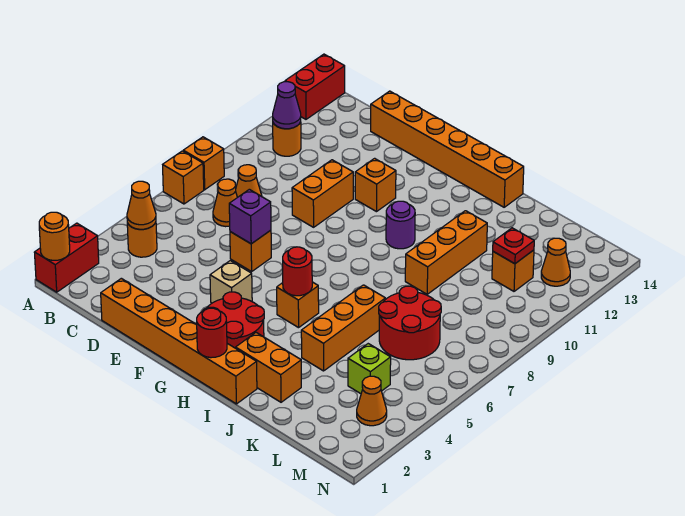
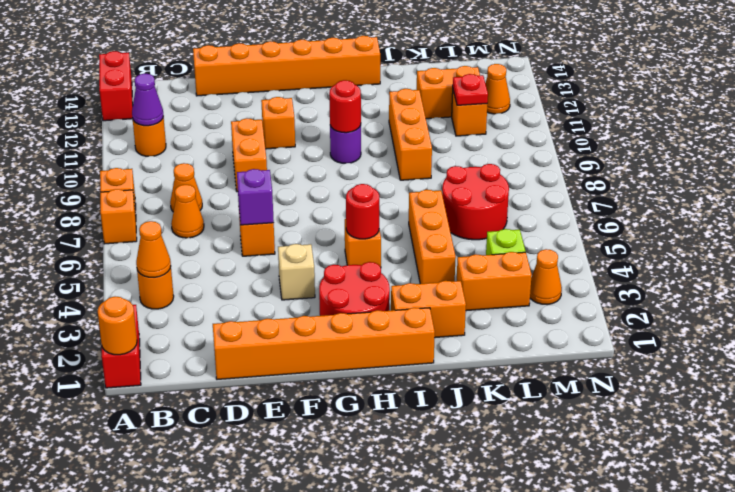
red round brick H1 level 2 -> red round brick H10 level 2
none -> orange brick K3:L3 level 1
none -> orange brick K12:L12 level 1

